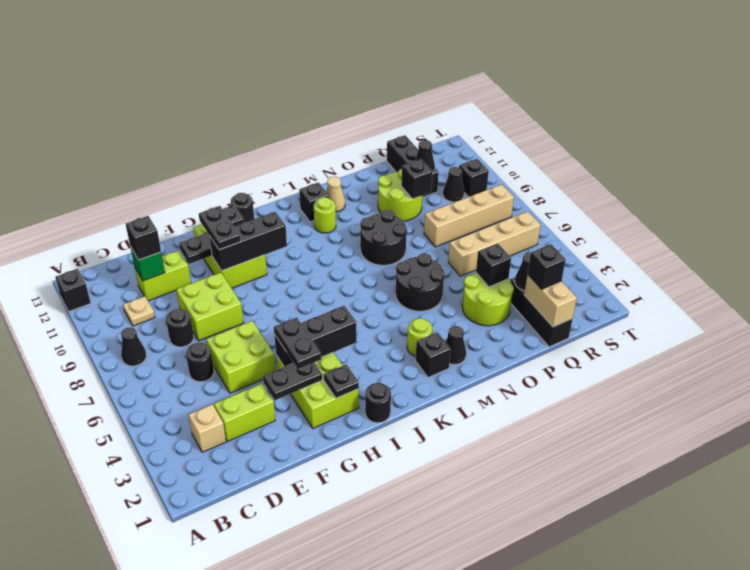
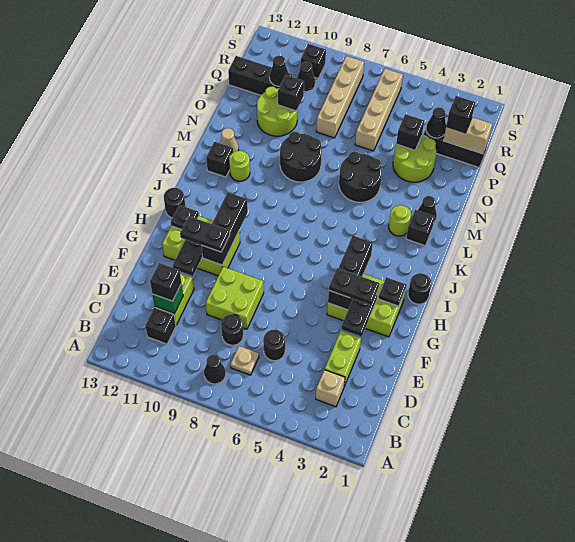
black brick A12 level 1 -> black brick C11 level 1
tan plate C10 level 1 -> tan plate C7 level 1
lime brick E5:F6 level 1 -> none

